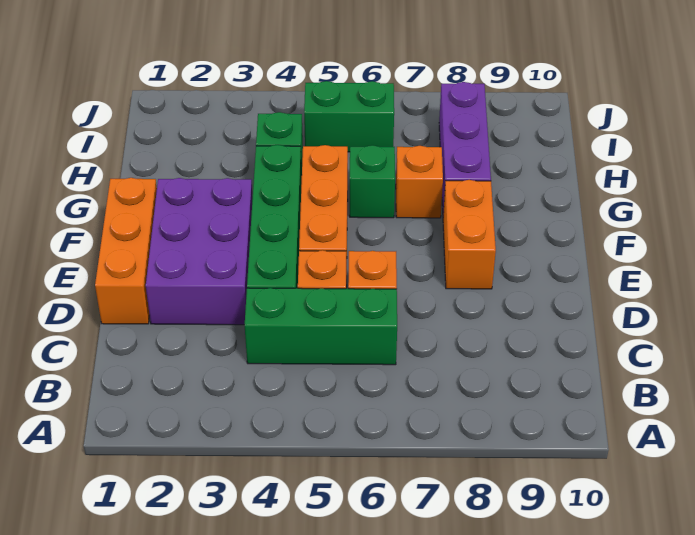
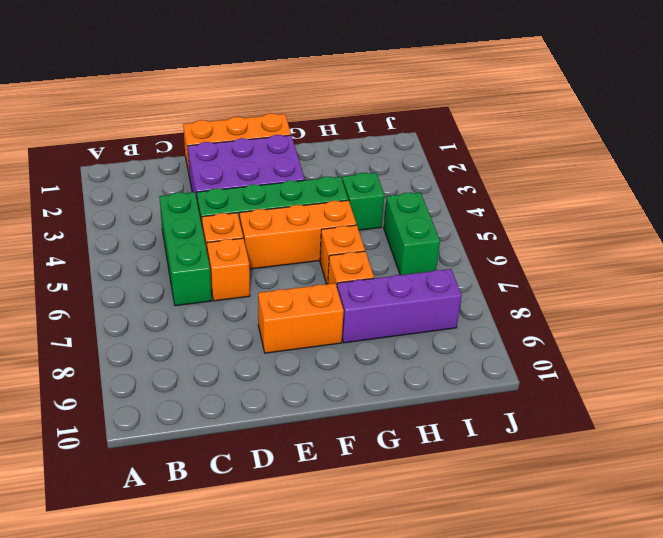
green brick G6 level 1 -> orange brick G6 level 1

